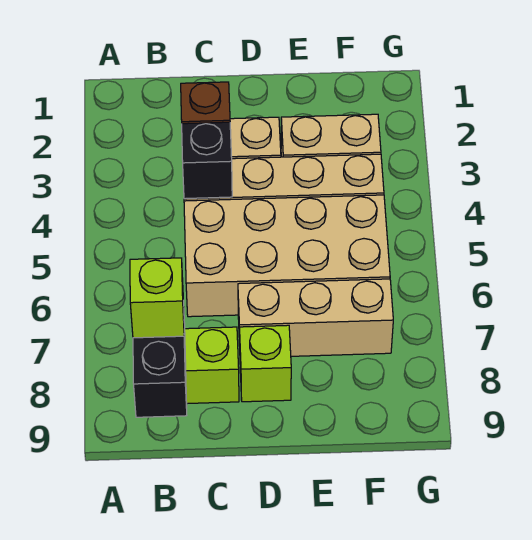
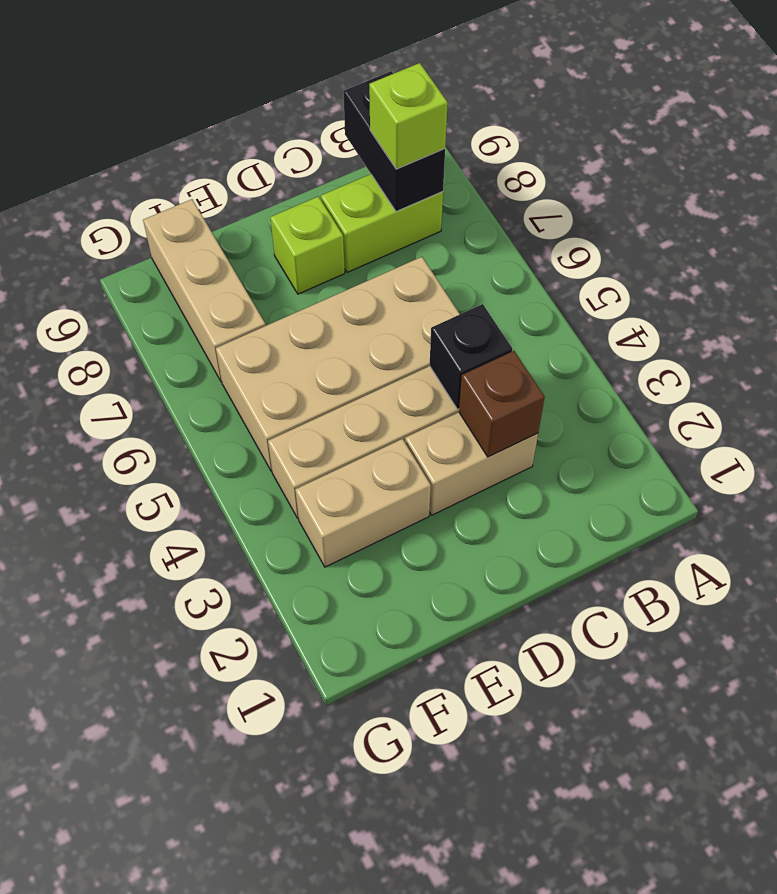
tan brick D7:F7 level 1 -> tan brick F7:F9 level 1

